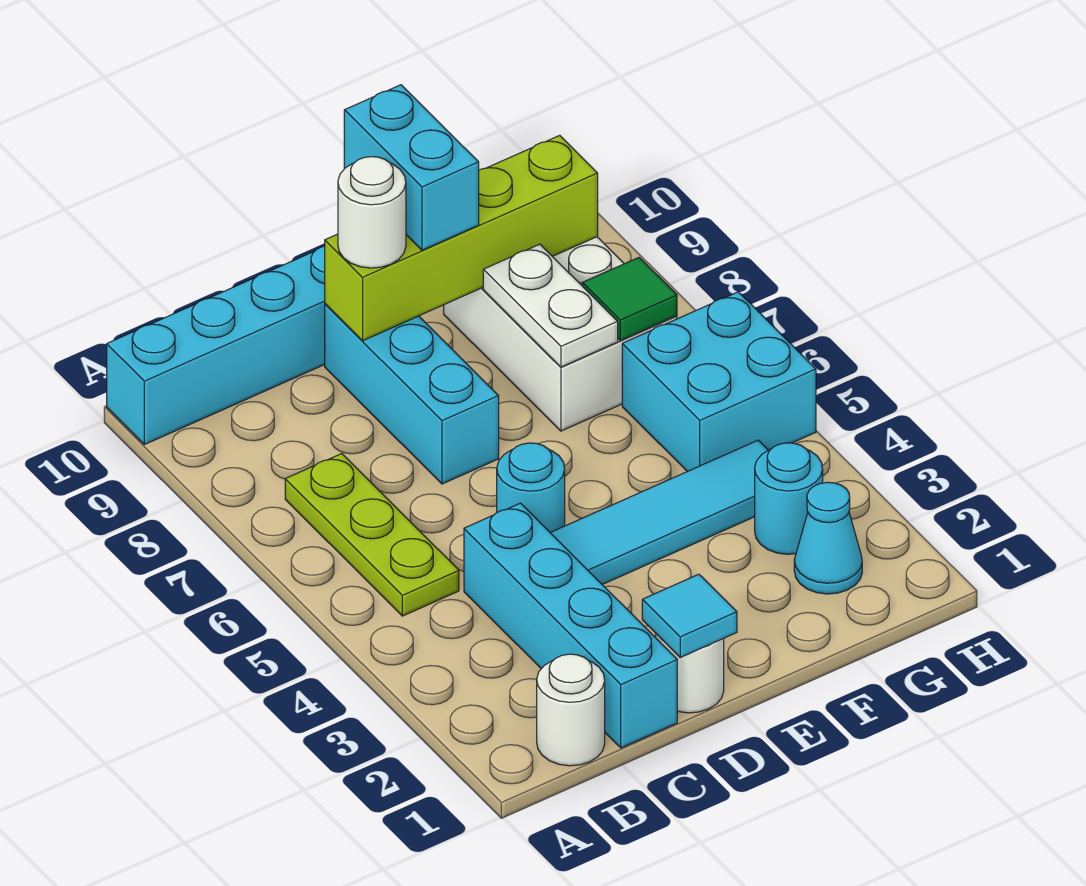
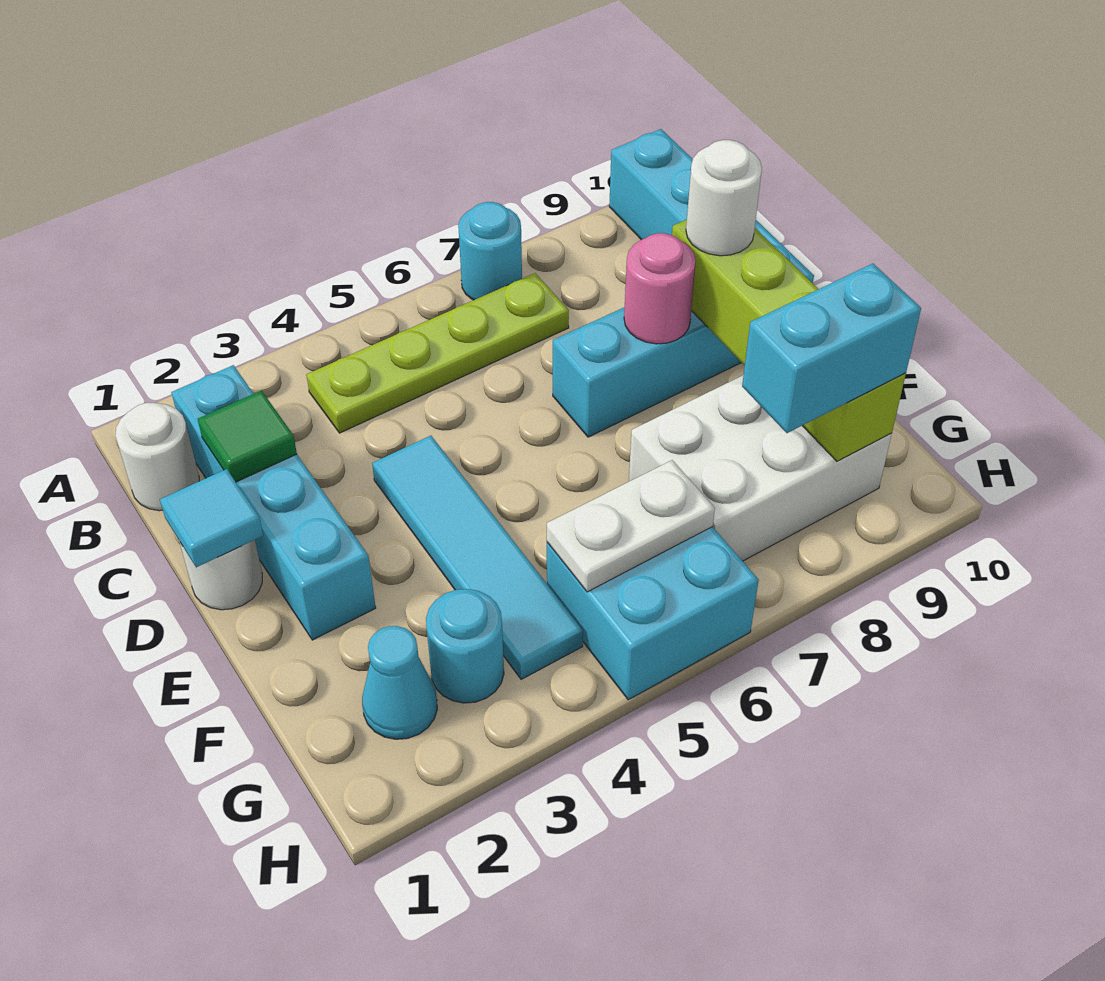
lime plate B5:B7 level 1 -> lime plate B4:B7 level 1
cyan brick C1:C4 level 1 -> cyan brick B2:E2 level 1
cyan round brick D5 level 1 -> cyan round brick A7 level 1
none -> pink round brick D8 level 2
cyan brick E9:E10 level 3 -> cyan brick G8:G9 level 3
white plate F7:F8 level 2 -> white plate G5:G6 level 2
green tile G7 level 2 -> green tile C2 level 2

